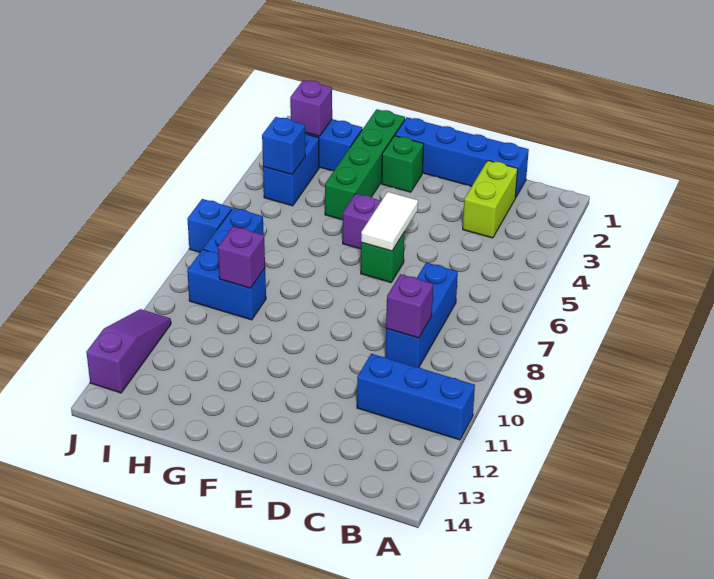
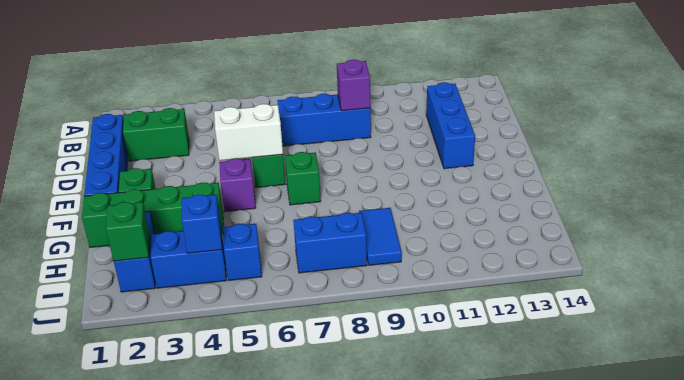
blue brick A11:C11 level 1 -> blue brick C12:E12 level 1
lime brick C2:C3 level 1 -> green brick C2:C3 level 1
white tile E5:E6 level 2 -> white brick E5:E6 level 2
none -> green brick F7 level 1
blue brick H9:I9 level 1 -> blue tile H9:I9 level 1
purple brick H9 level 2 -> none
purple brick I2 level 2 -> green brick I2 level 2
blue brick J7 level 1 -> blue brick I5 level 1
purple slope J11:J13 level 1 top 13 -> none

